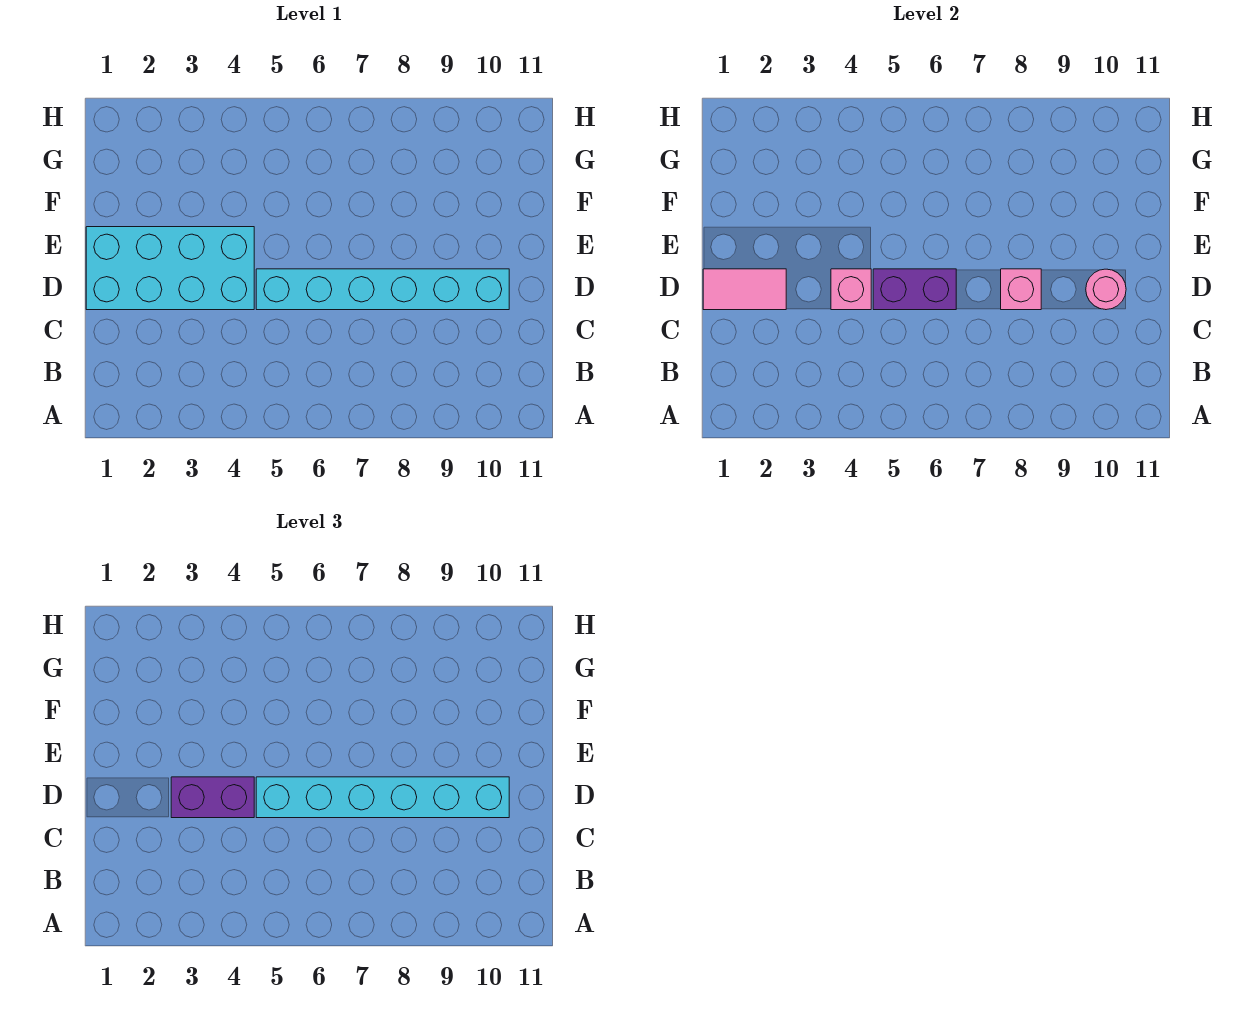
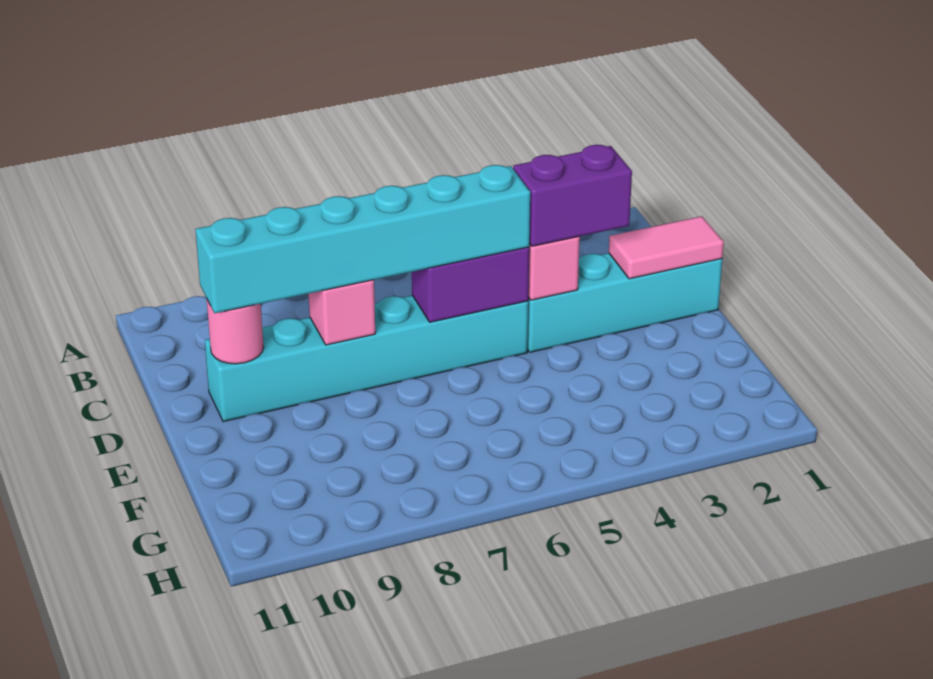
cyan brick D1:E4 level 1 -> cyan brick D1:D4 level 1

